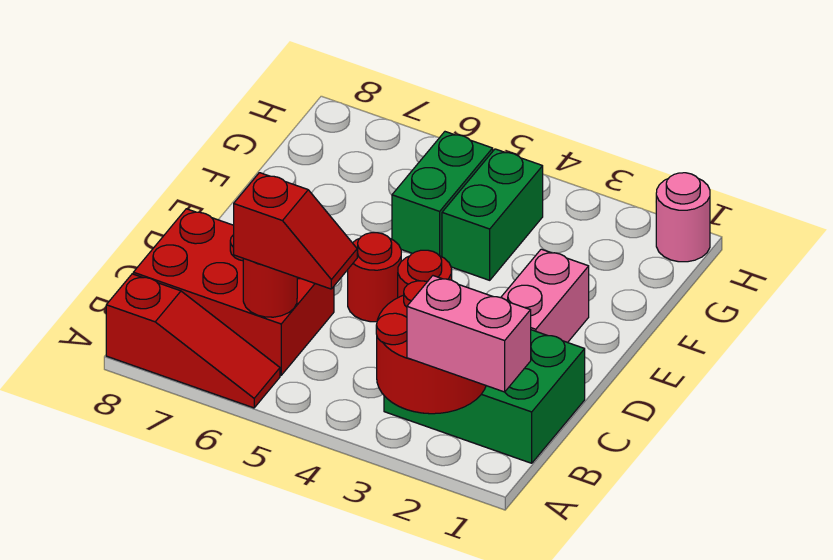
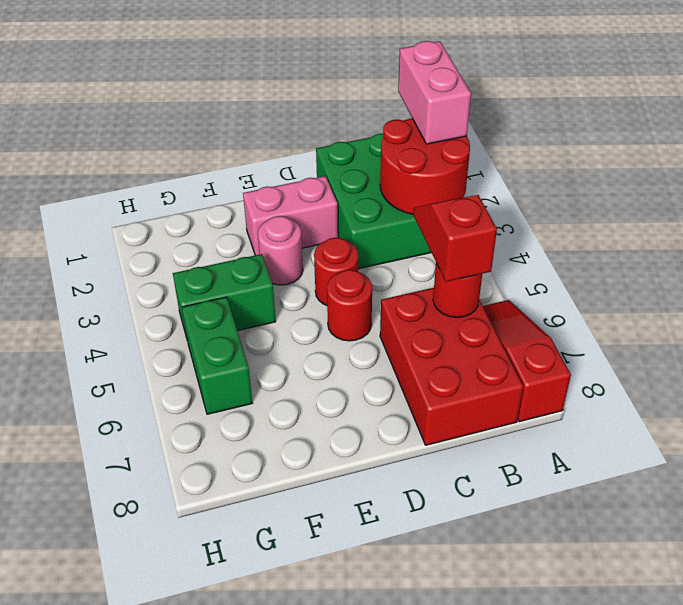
green brick F5:G5 level 1 -> green brick G5:G6 level 1
pink round brick H1 level 1 -> pink round brick E3 level 1

